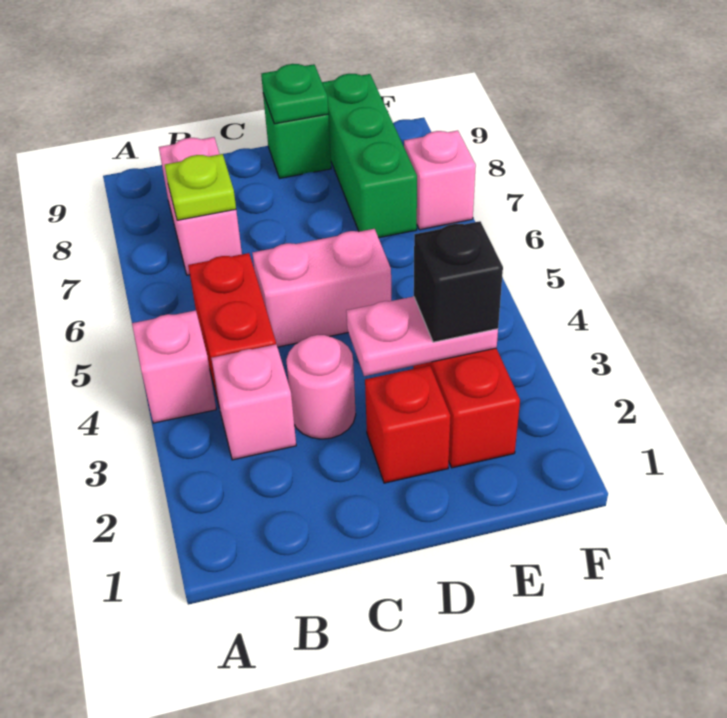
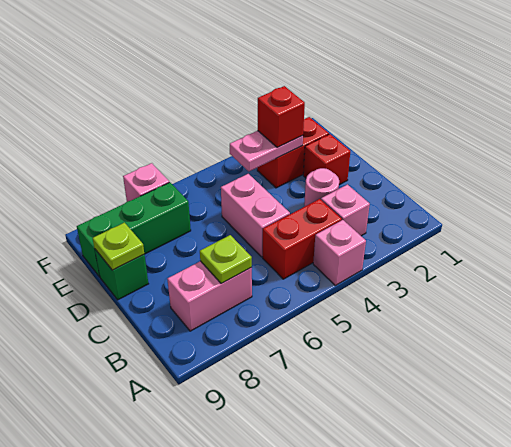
pink plate D3:E3 level 2 -> pink plate E3:E4 level 2
green plate D9 level 2 -> lime plate D9 level 2
black brick E3 level 3 -> red brick E3 level 3

